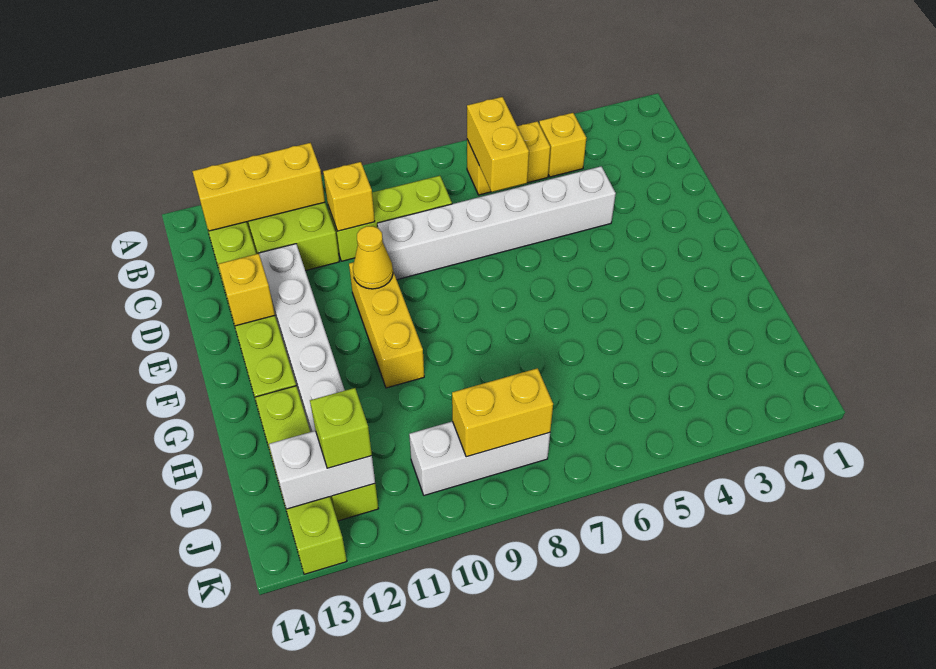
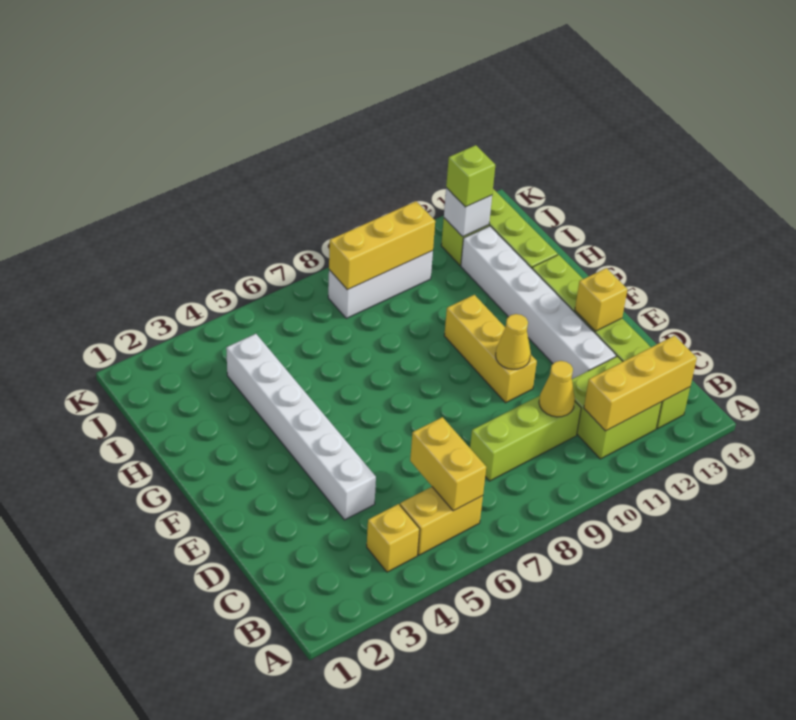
yellow brick C10 level 2 -> yellow cone C10 level 2
white brick D4:D9 level 1 -> white brick D4:I4 level 1
yellow brick J8:J9 level 2 -> yellow brick J8:J10 level 2
white brick J12:J13 level 2 -> white brick J12 level 2

